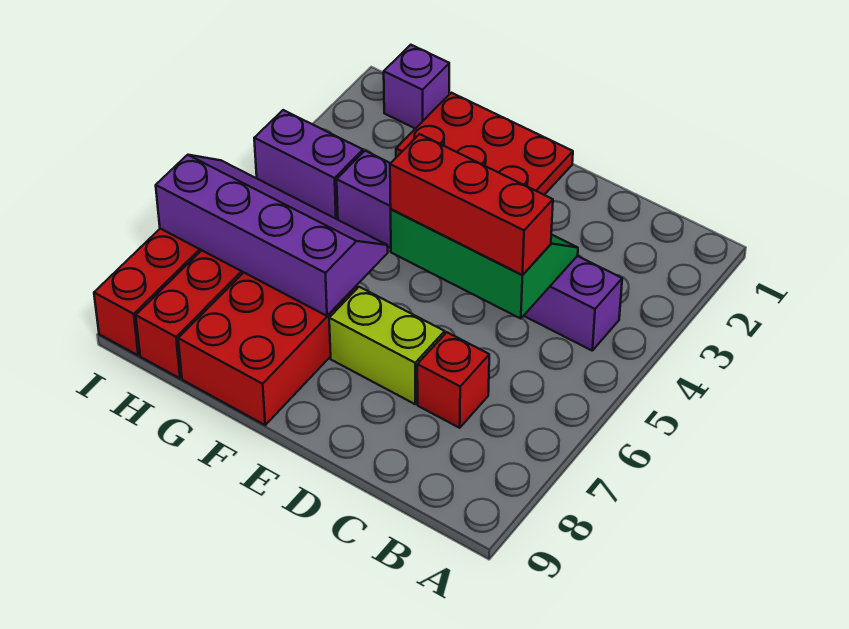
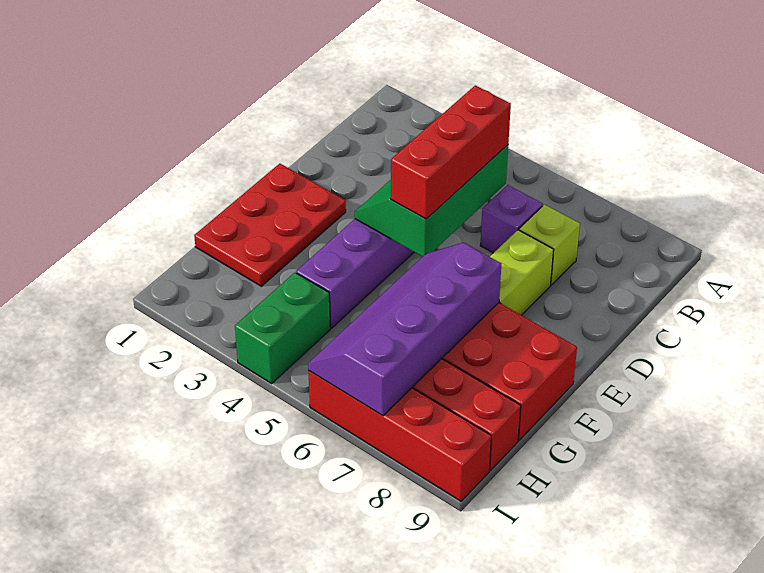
red brick C7 level 1 -> lime brick C7 level 1
purple brick H1 level 1 -> purple brick C6 level 1
purple brick H4:I4 level 1 -> green brick H4:I4 level 1

